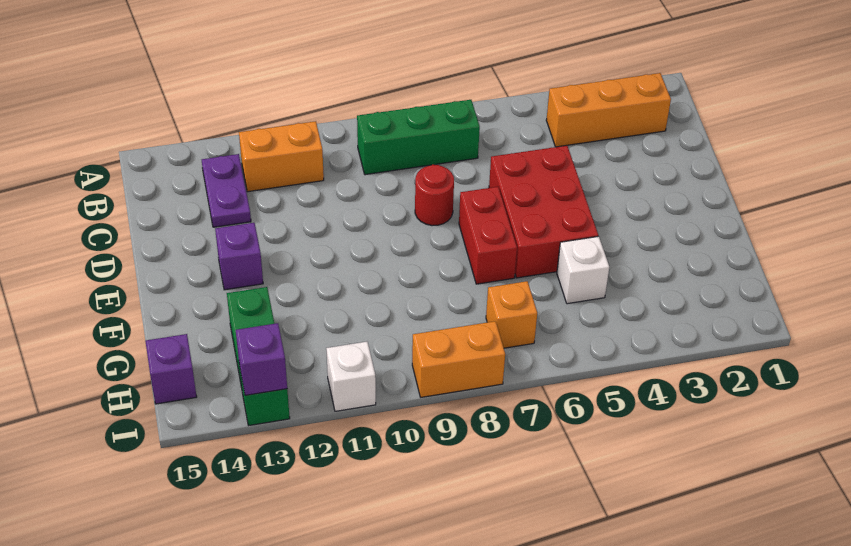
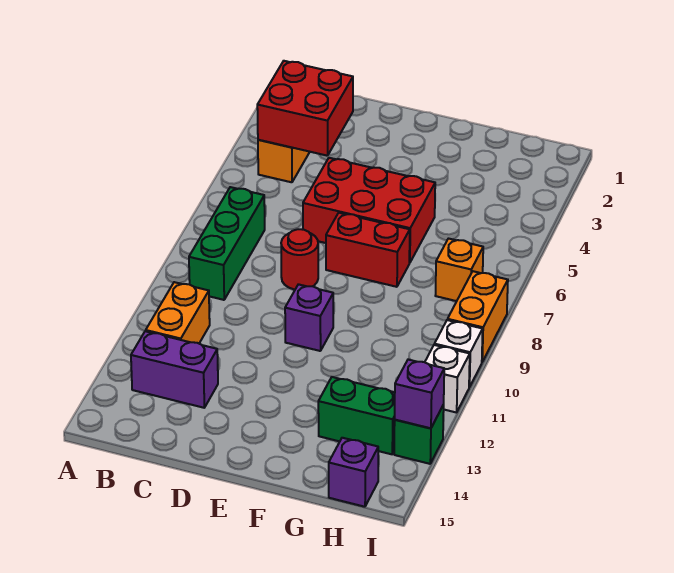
none -> red brick B3:C4 level 2
purple plate B13:C13 level 1 -> purple brick B13:C13 level 1
purple brick E13 level 1 -> purple brick E10 level 1
white brick G5 level 1 -> white brick I10 level 1

